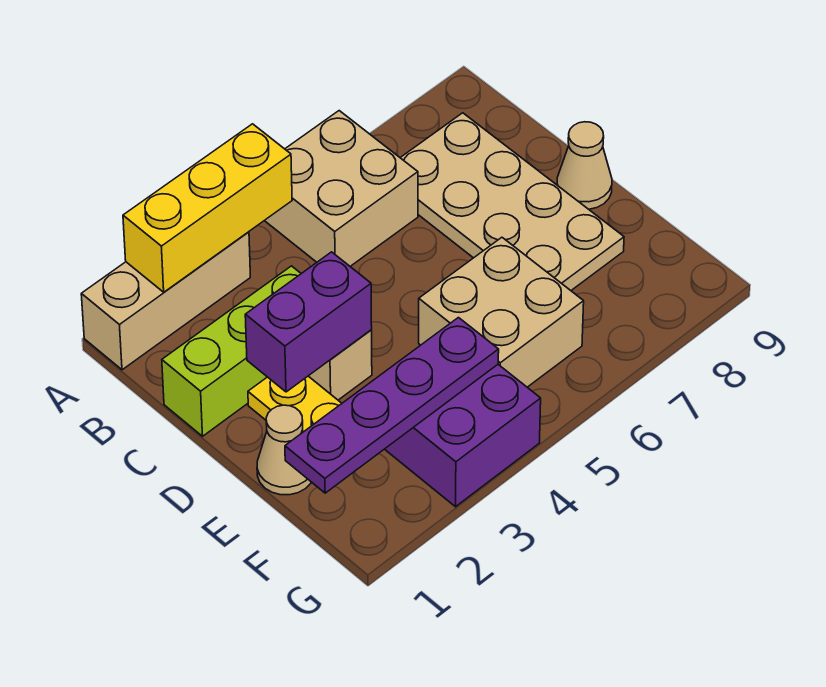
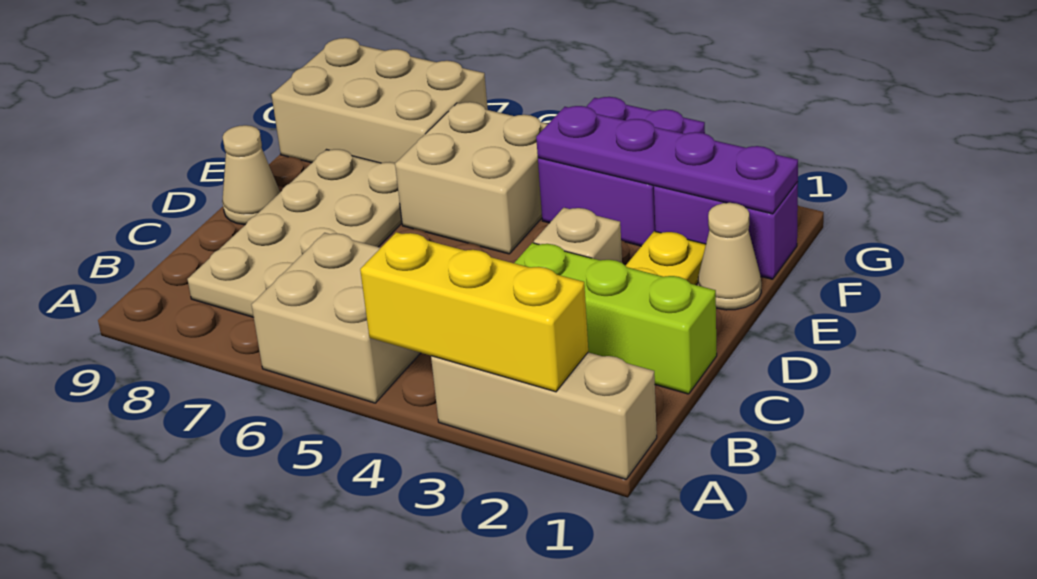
purple brick D2:D3 level 2 -> purple brick F1:F2 level 1
none -> tan brick F7:G9 level 1

